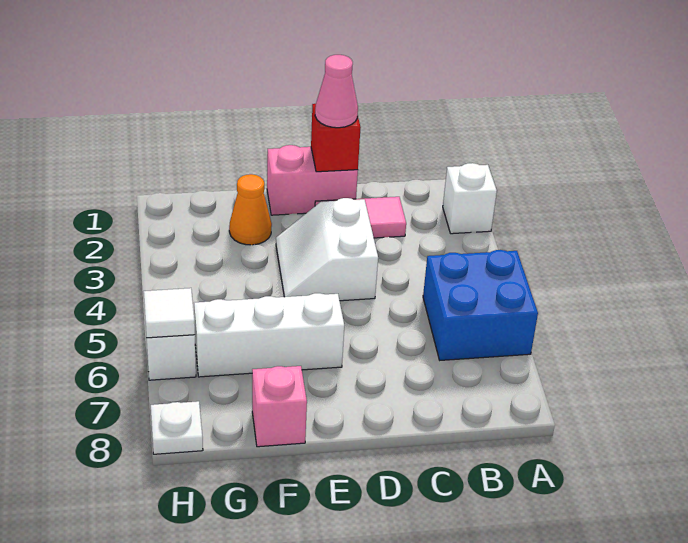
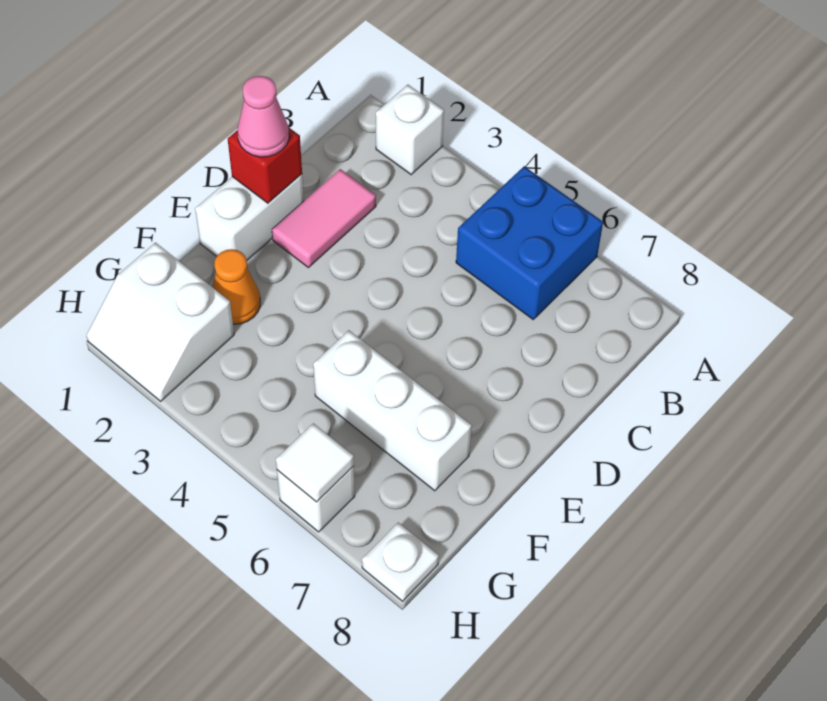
pink brick D1:E1 level 1 -> white brick D1:E1 level 1
white slope D3:E4 level 1 top D -> white slope G1:H2 level 1 top G
white brick E6:G6 level 1 -> white brick F5:F7 level 1
pink brick F8 level 1 -> none

